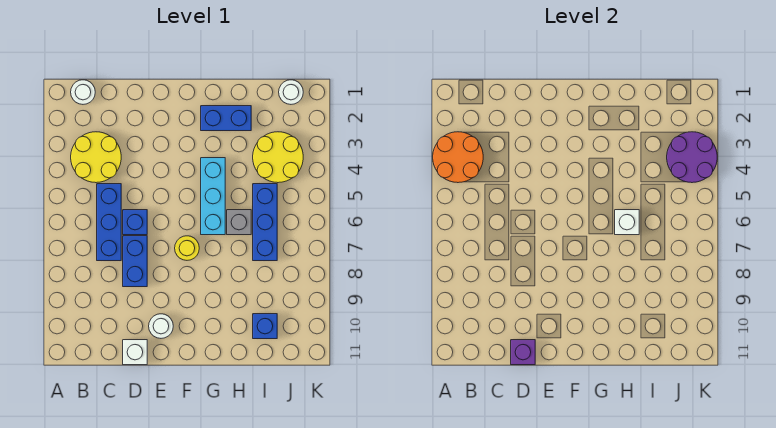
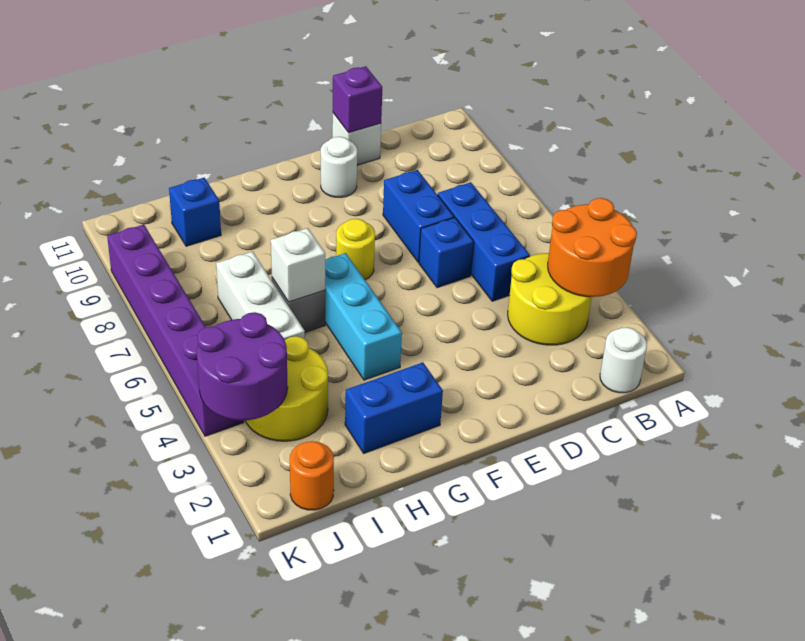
blue brick I5:I7 level 1 -> white brick I5:I7 level 1
white round brick J1 level 1 -> orange round brick J1 level 1
none -> purple brick K4:K9 level 1

